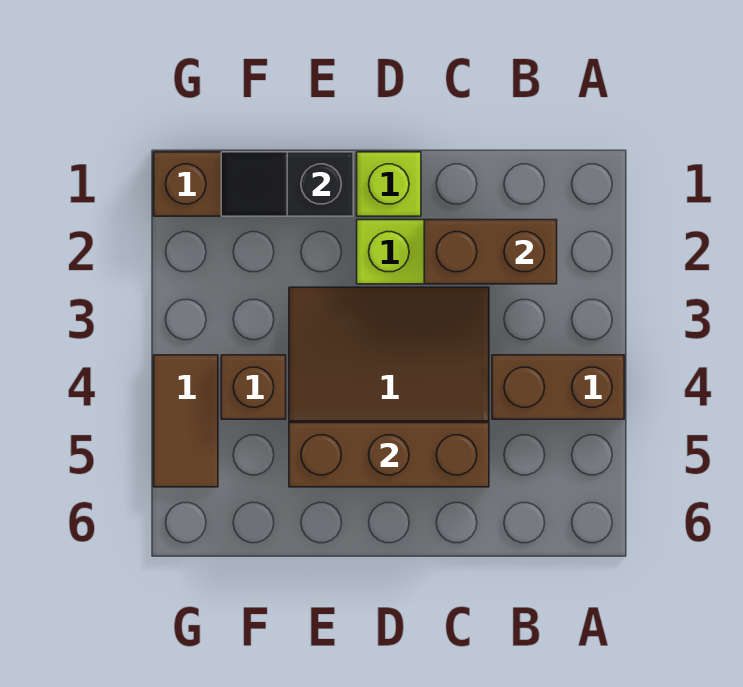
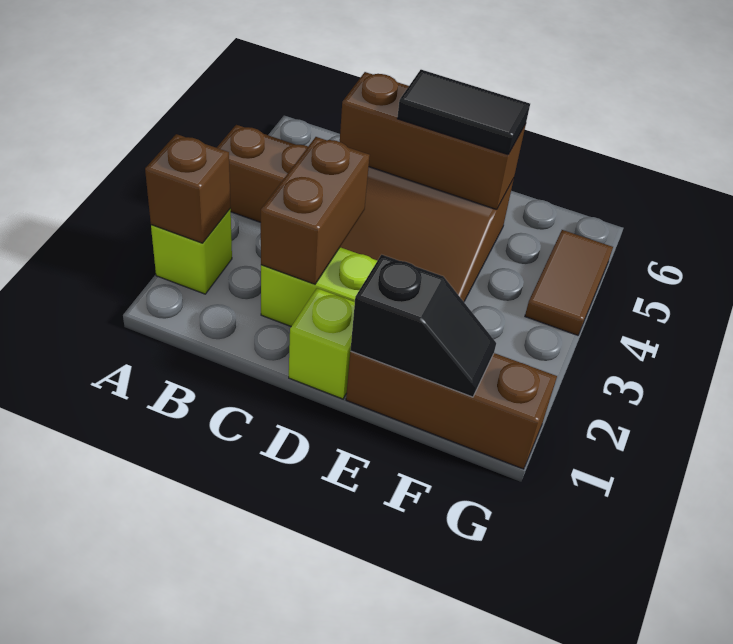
none -> lime brick A2 level 1
brown brick B2:C2 level 2 -> brown brick C2:C3 level 2
none -> black tile D5:E5 level 3
brown brick F4 level 1 -> brown brick A2 level 2

